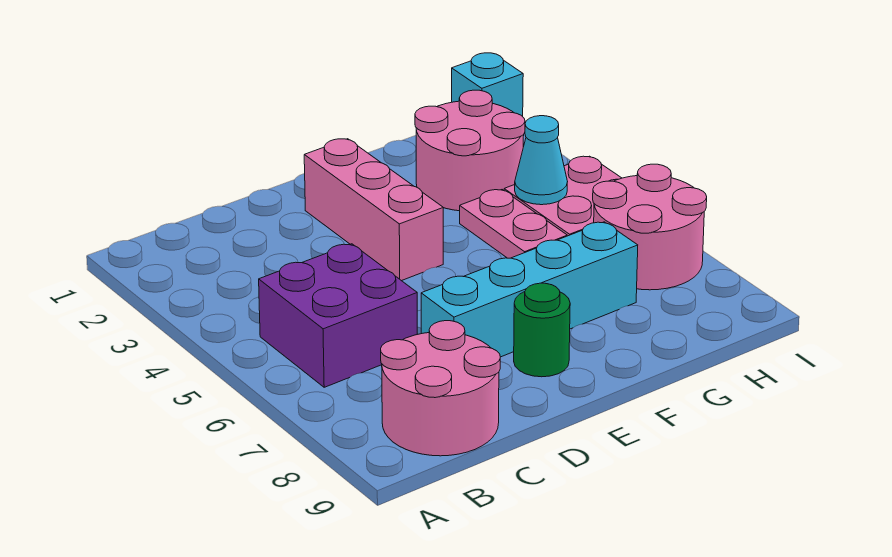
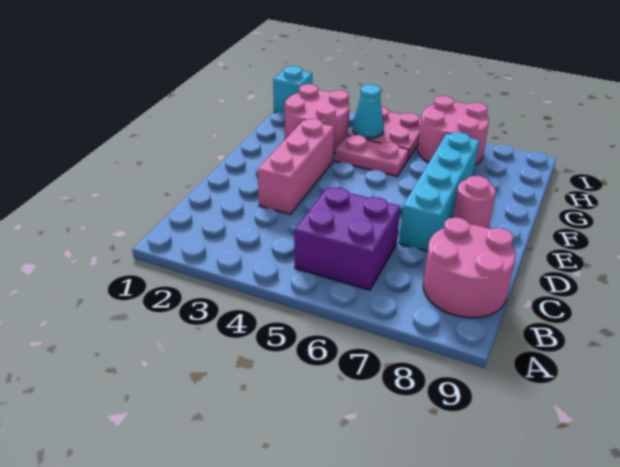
pink brick E2:E4 level 1 -> pink brick D3:F3 level 1
green round brick E8 level 1 -> pink round brick E8 level 1

